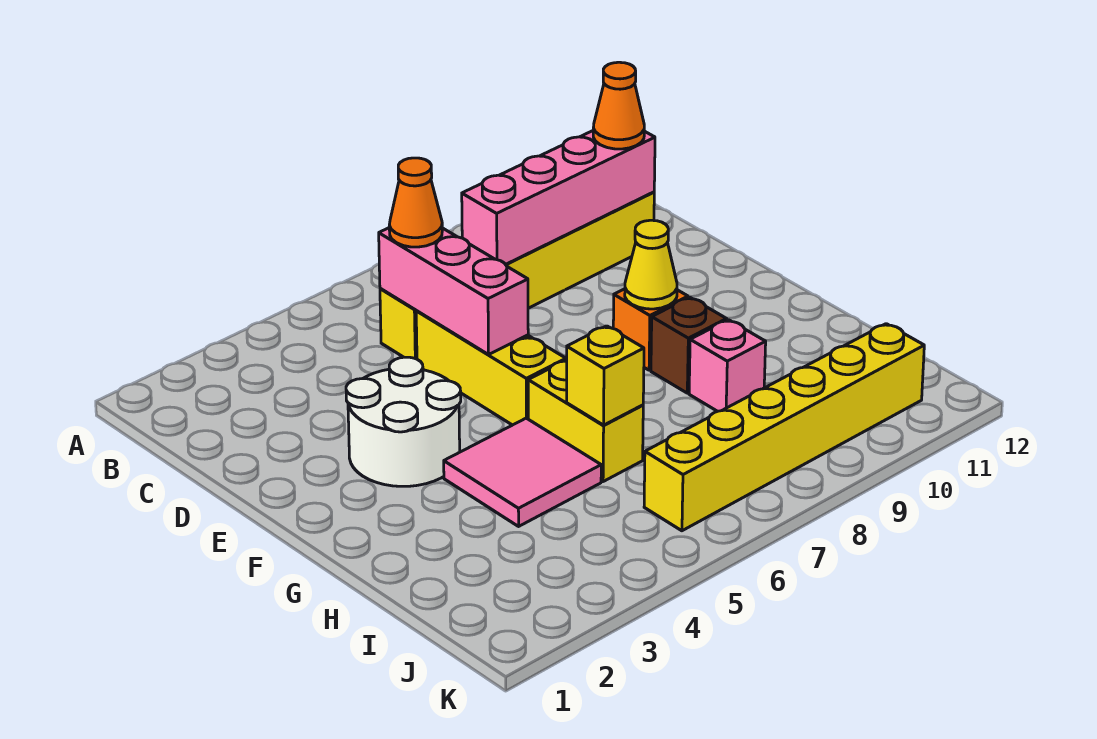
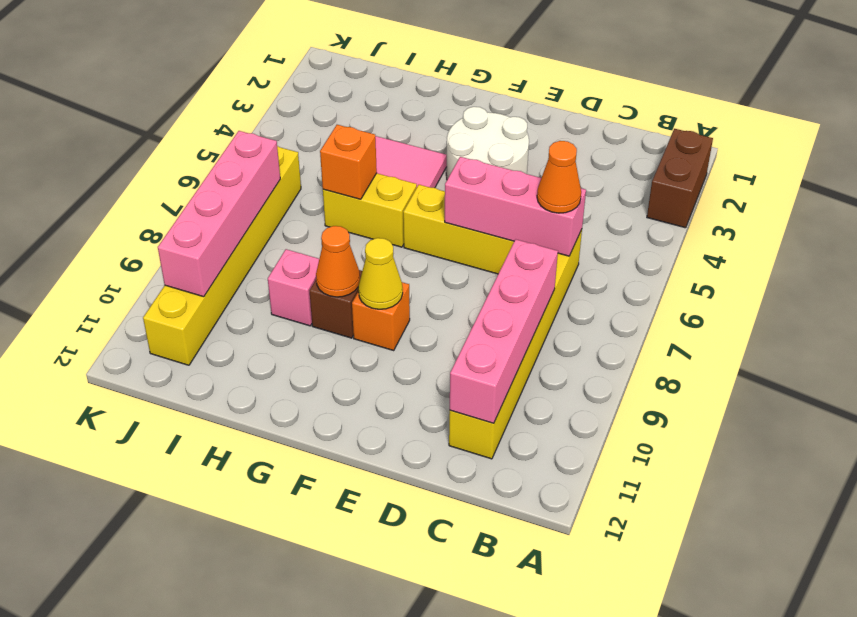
none -> brown brick A2:A3 level 1
orange cone C11 level 3 -> orange cone G9 level 2
yellow brick H6 level 2 -> orange brick H6 level 2
none -> pink brick J7:J10 level 2

